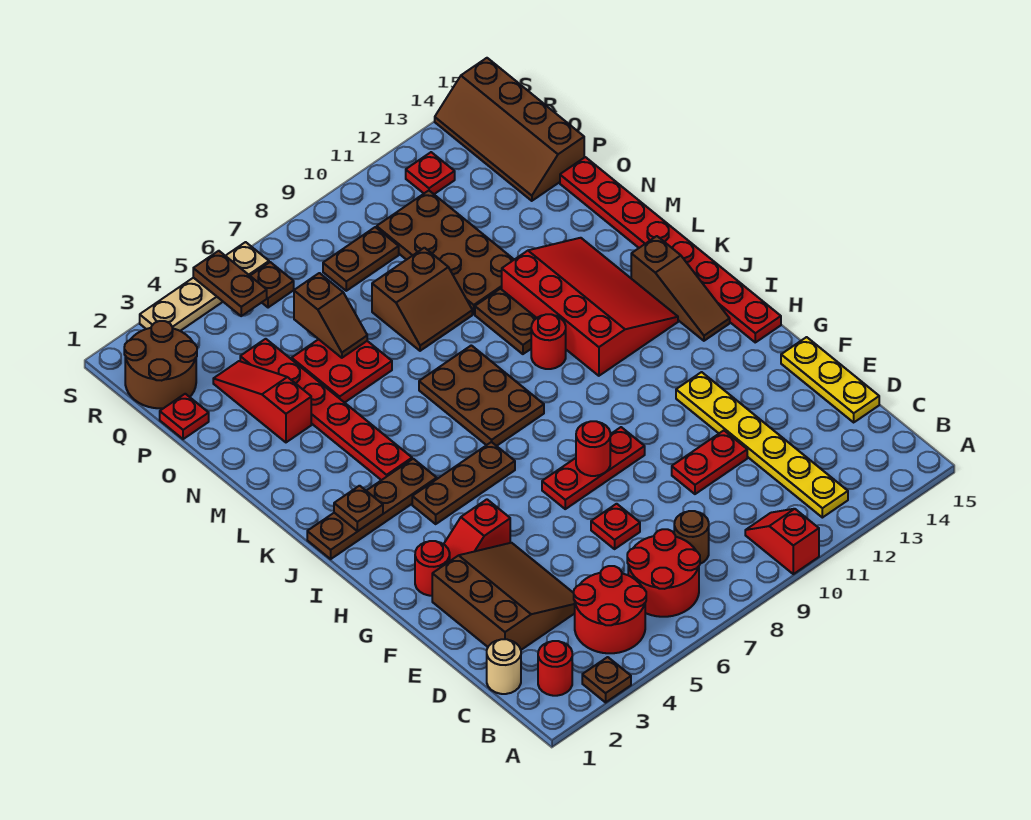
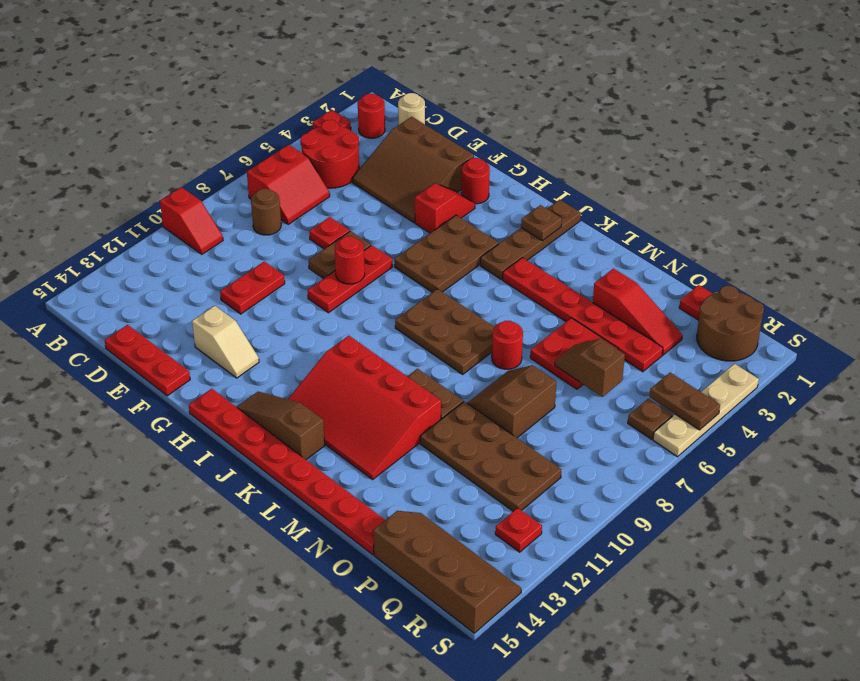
brown plate A3 level 1 -> red plate A3 level 1
red round brick B6:C7 level 1 -> red slope B6:C7 level 1 top B
yellow plate B12:G12 level 1 -> none
yellow plate D15:F15 level 1 -> red plate D15:F15 level 1
none -> tan slope F13:G13 level 1 top F
brown plate I4:I6 level 1 -> brown plate H4:I6 level 1
red round brick K10 level 1 -> red round brick M7 level 1
brown plate Q8:Q9 level 1 -> brown plate F7:F8 level 1

